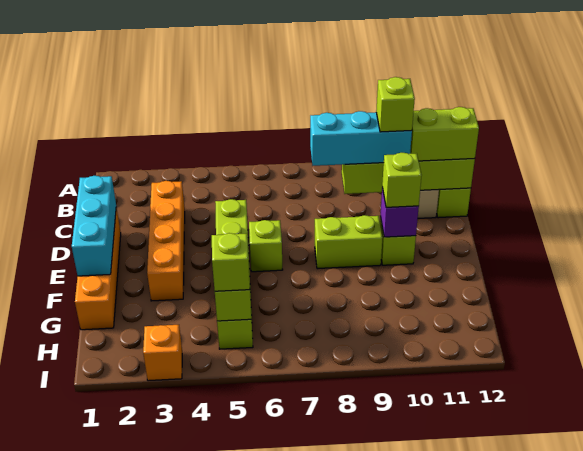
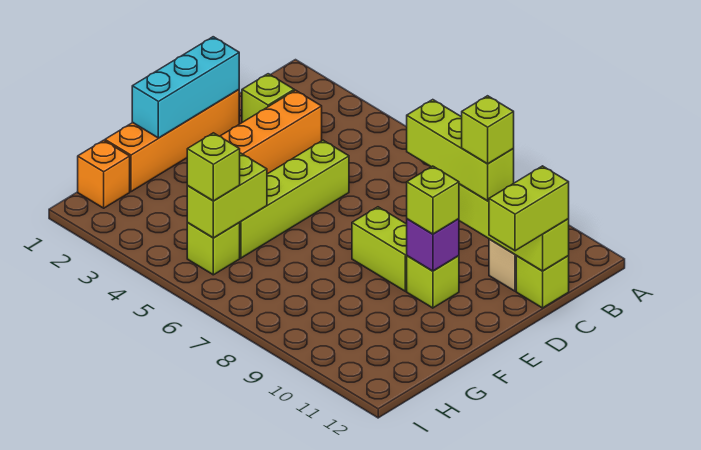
cyan brick C8:C10 level 3 -> lime brick C8:C10 level 3
lime brick C11:C12 level 3 -> lime brick C12:D12 level 3
lime brick E6 level 1 -> lime brick C2 level 1
orange brick I3 level 1 -> orange brick H1 level 1

